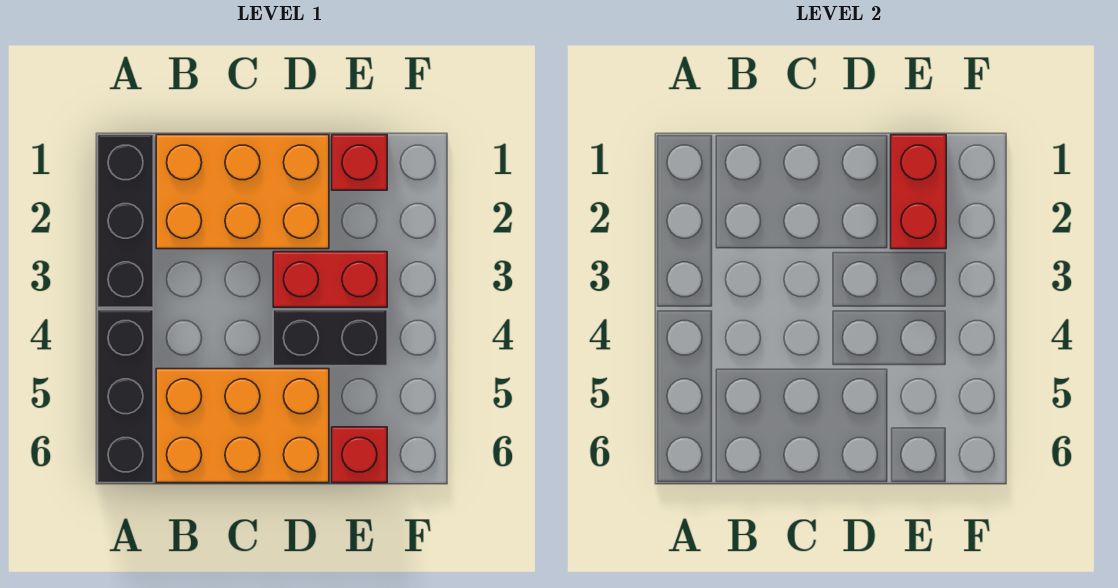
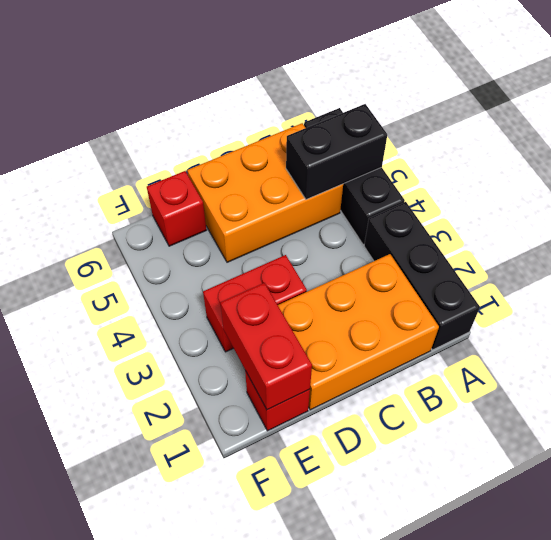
black brick D4:E4 level 1 -> black brick A5:B5 level 2

